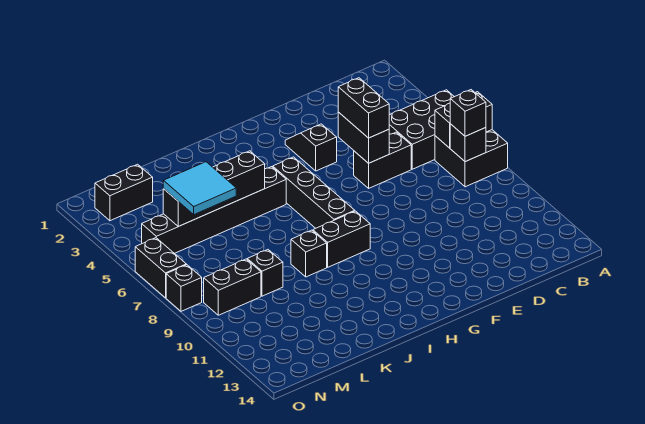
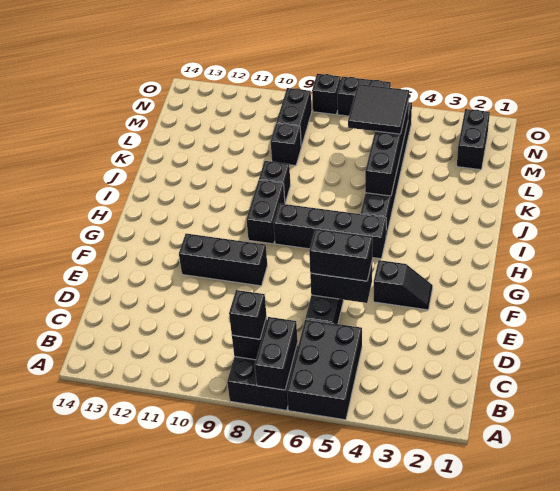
none -> black brick F9:F11 level 1
cyan tile L5:M6 level 3 -> black tile L5:M6 level 3

